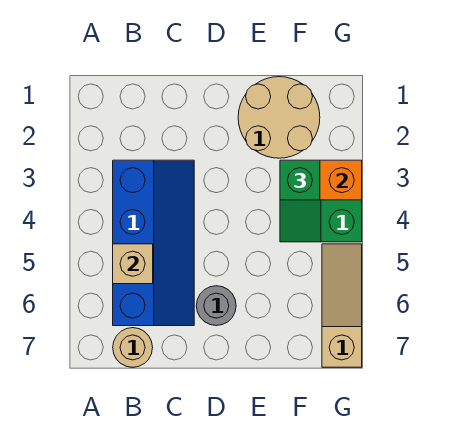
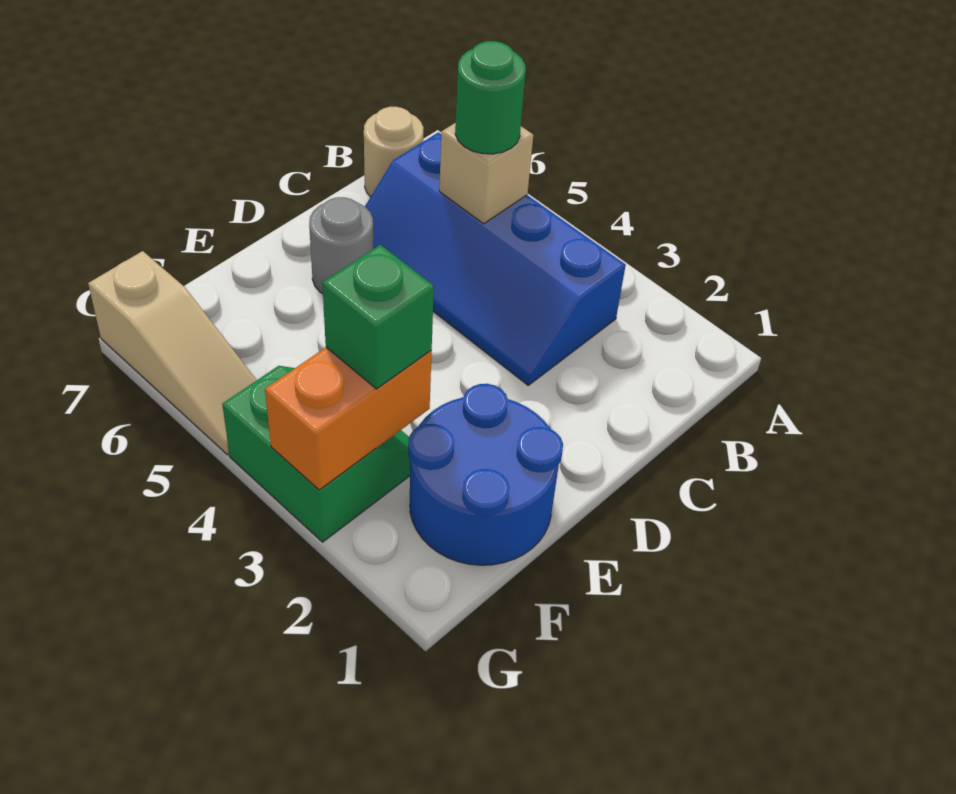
none -> green round brick B5 level 3
tan round brick E1:F2 level 1 -> blue round brick E1:F2 level 1

